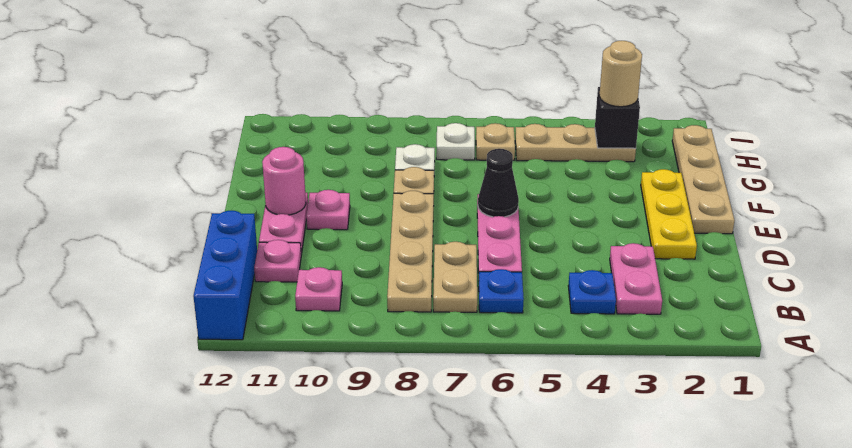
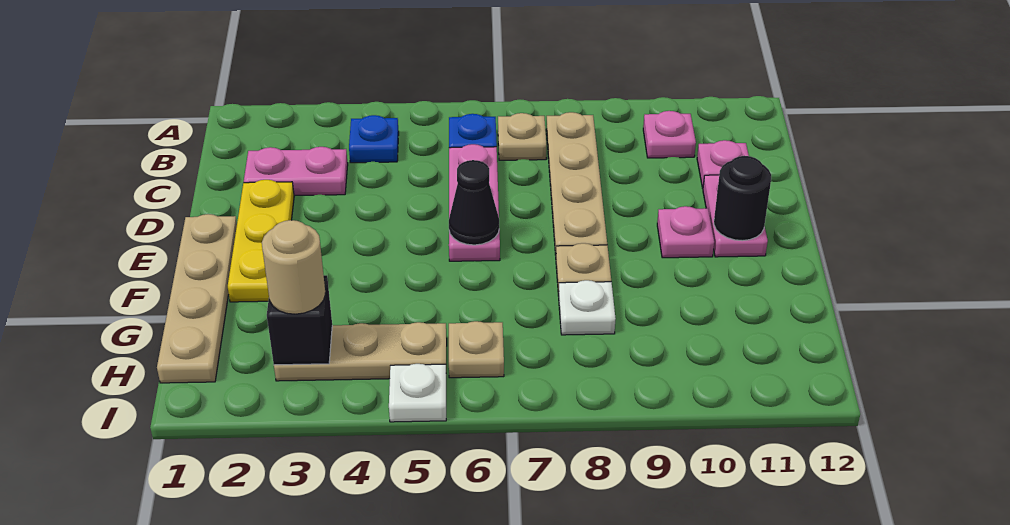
blue brick A12:C12 level 1 -> none
pink plate B3:C3 level 1 -> pink plate C2:C3 level 1
tan plate B7:C7 level 1 -> tan plate B7 level 1
pink round brick E11 level 2 -> black round brick E11 level 2
white plate H7 level 1 -> white plate I5 level 1

